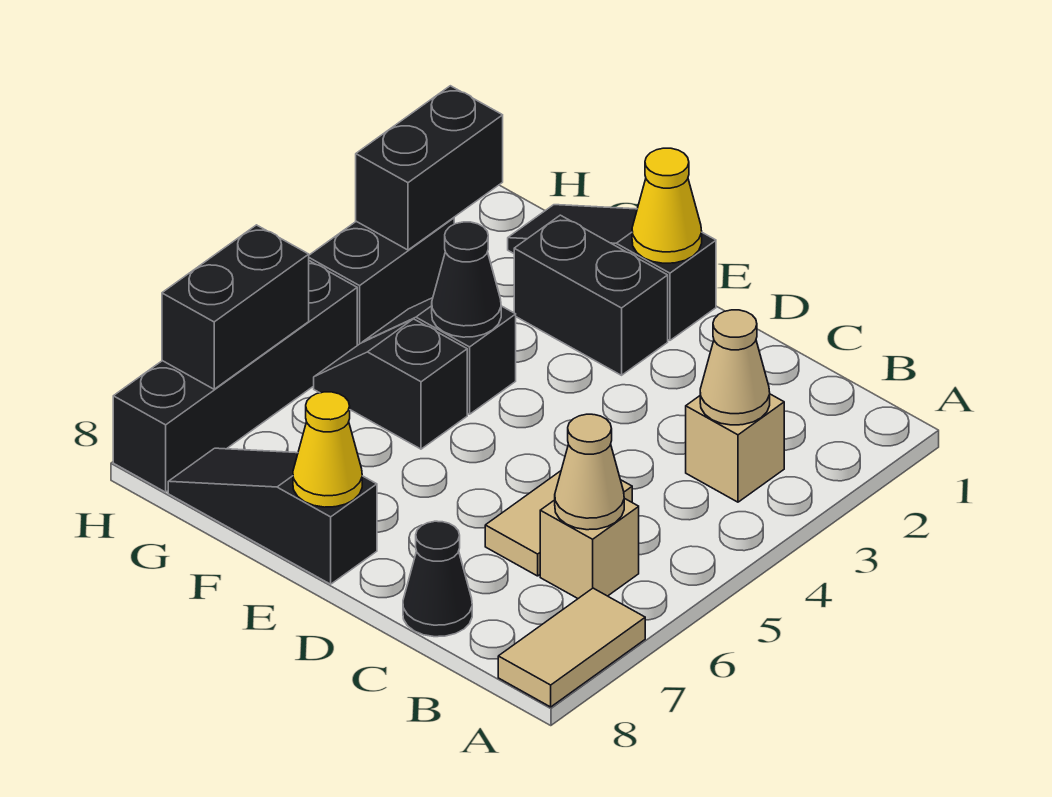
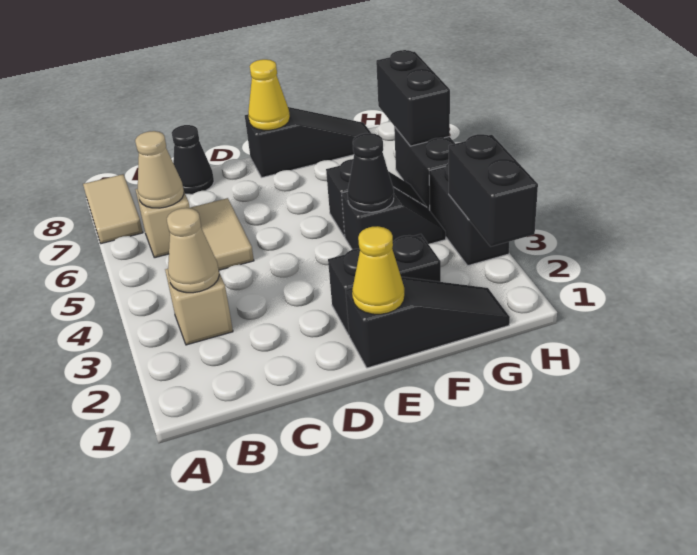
black brick H5:H8 level 1 -> black brick H5:H6 level 1

